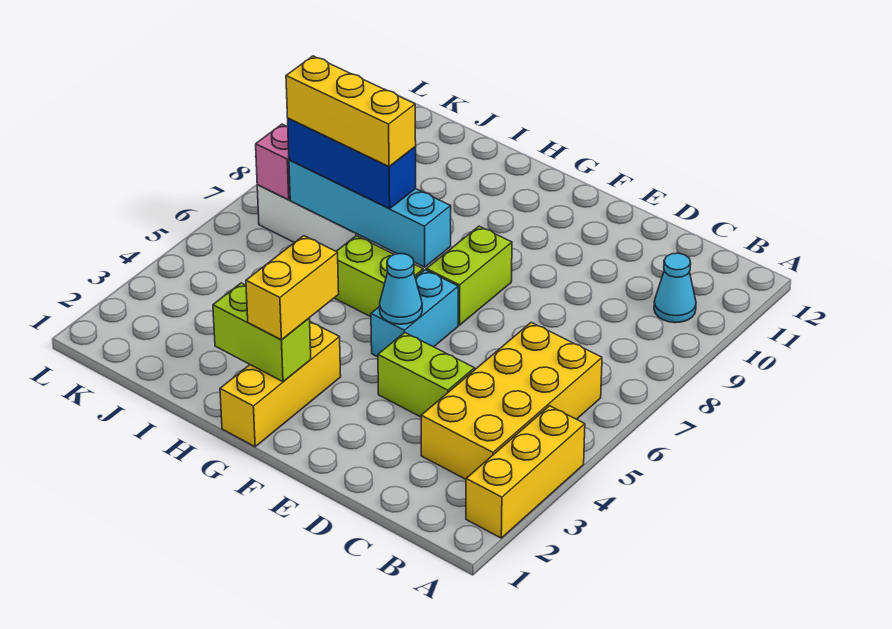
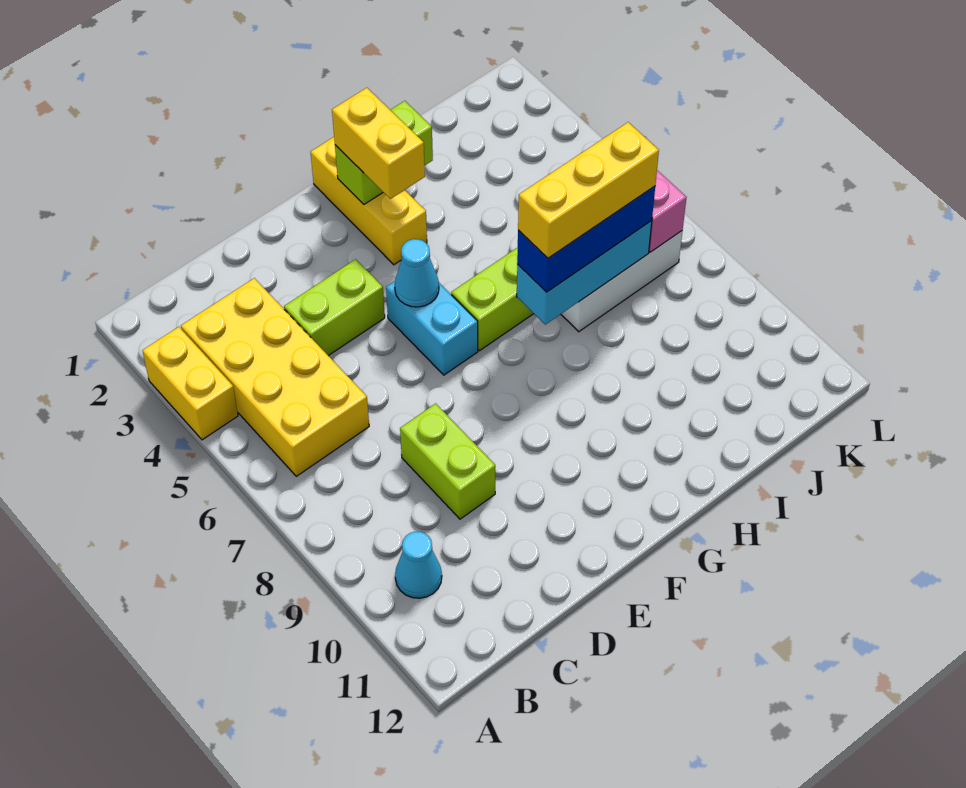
yellow brick A2:A4 level 1 -> yellow brick A3:A4 level 1
lime brick F7:F8 level 1 -> lime brick D8:D9 level 1
cyan brick G7:J7 level 2 -> cyan brick H7:J7 level 2

